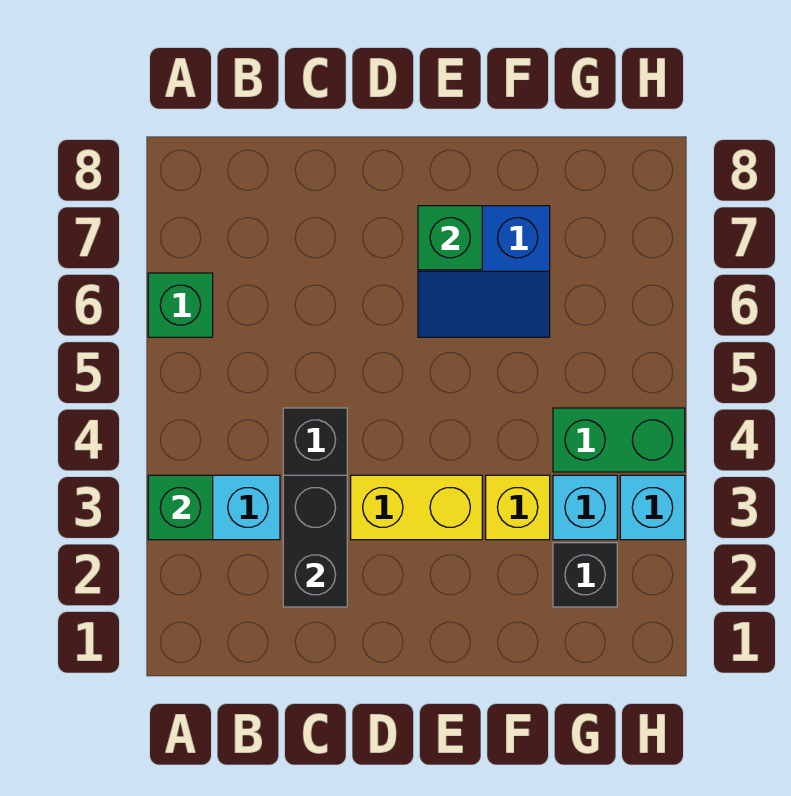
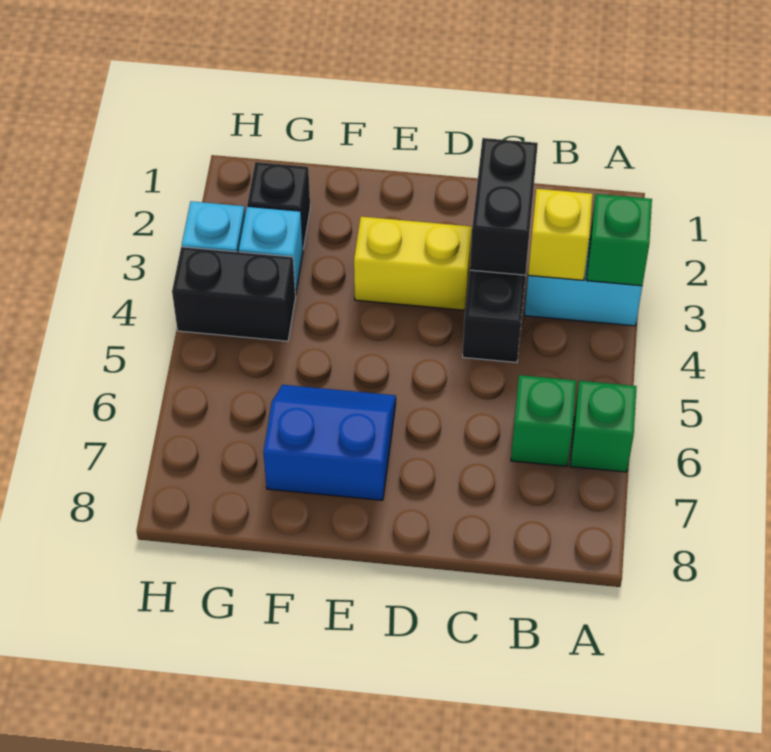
green brick E7 level 2 -> green brick B6 level 1
yellow brick F3 level 1 -> yellow brick B3 level 2
green brick G4:H4 level 1 -> black brick G4:H4 level 1

